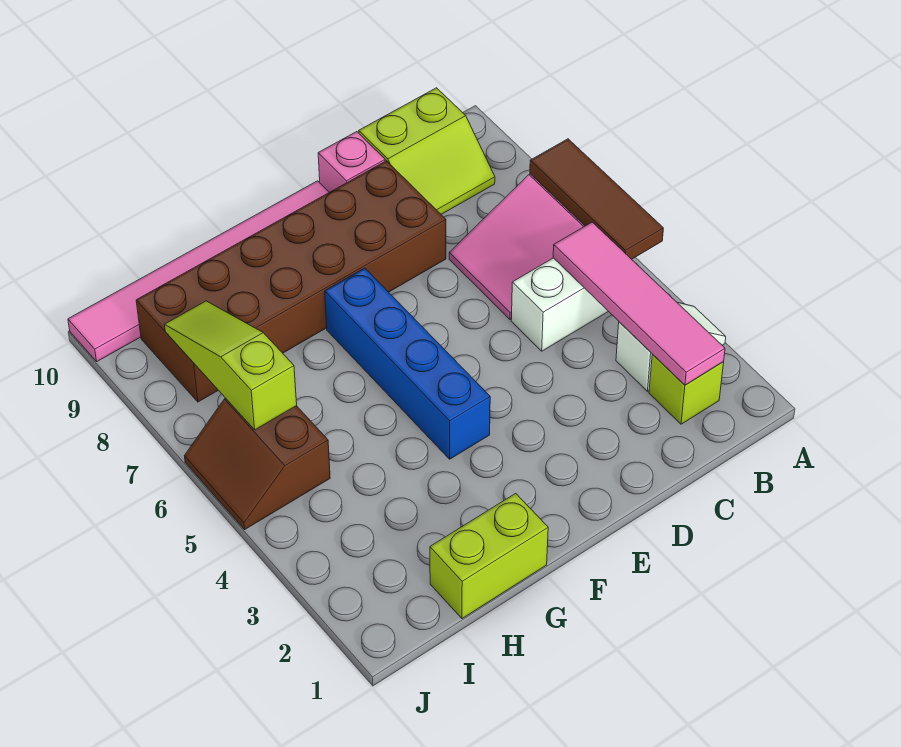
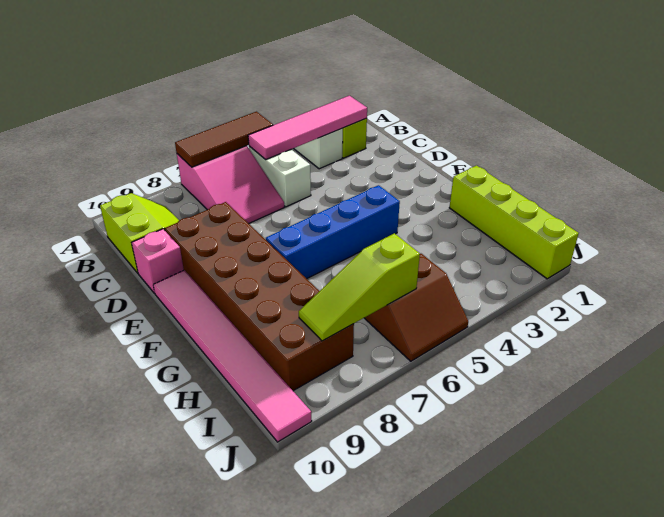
lime brick G1:H1 level 1 -> lime brick G1:J1 level 1

